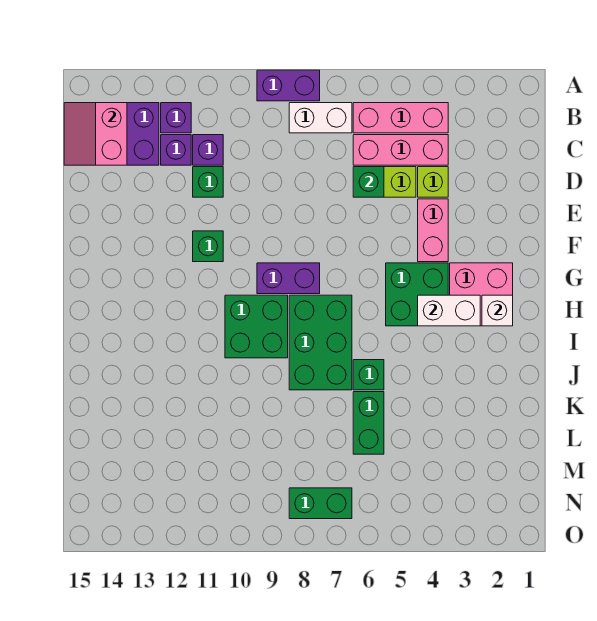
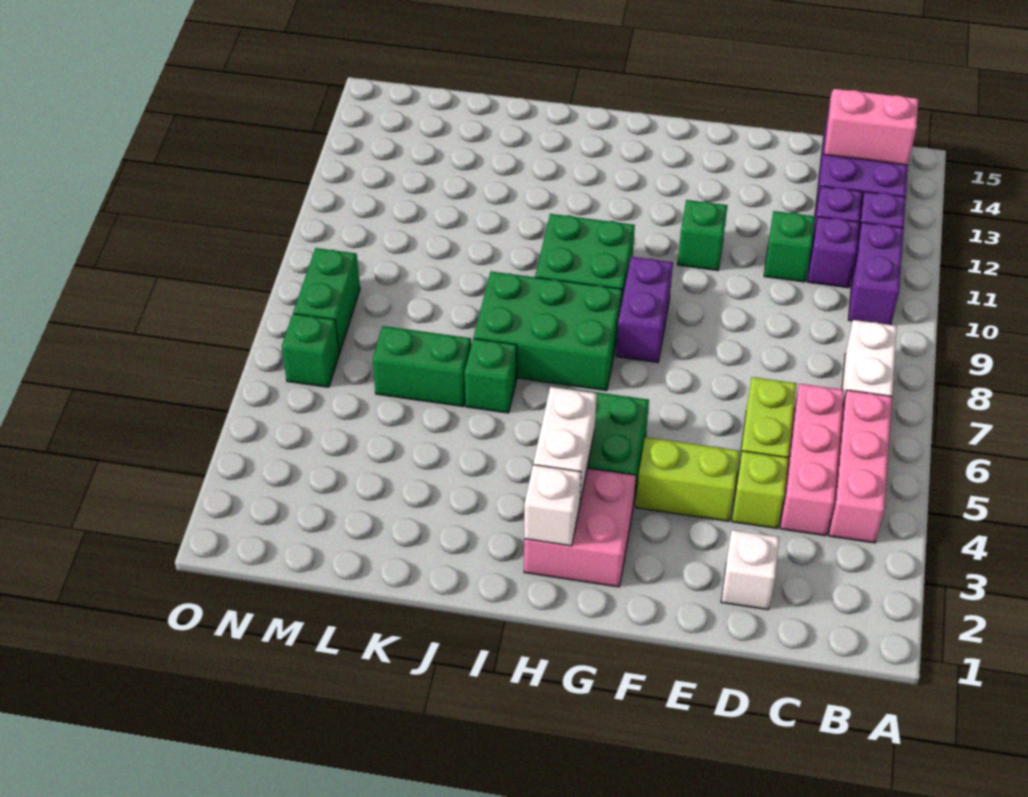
purple brick A8:A9 level 1 -> purple brick B10:B11 level 1
none -> white brick D2 level 1
green brick D6 level 2 -> green brick N6 level 1
pink brick E4:F4 level 1 -> lime brick E4:F4 level 1

